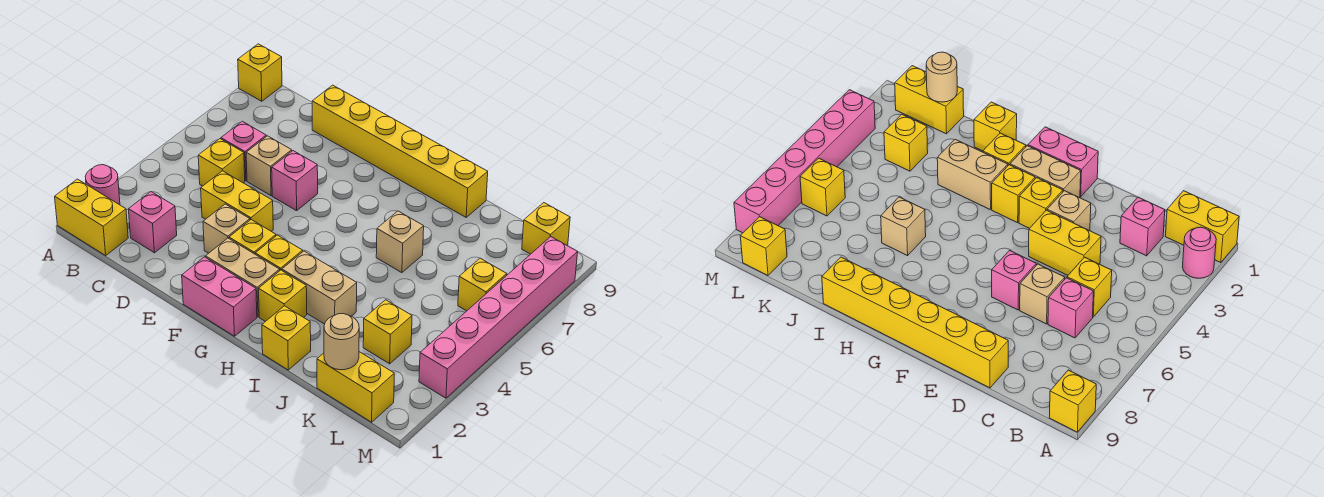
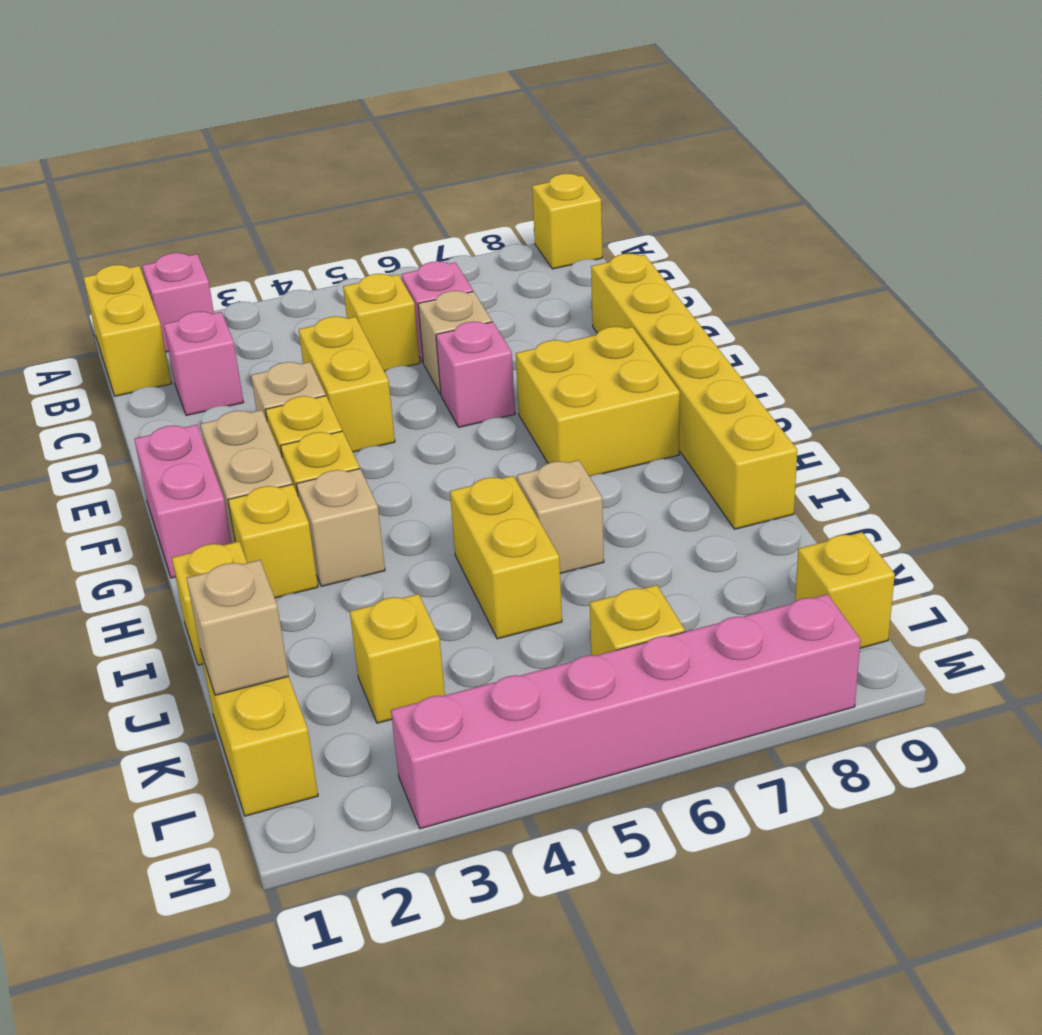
pink round brick A2 level 1 -> pink brick A2 level 1
none -> yellow brick F7:G8 level 1
tan brick H3:I3 level 1 -> tan brick H3 level 1
none -> yellow brick I5:J5 level 1
tan round brick K1 level 2 -> tan brick K1 level 2

